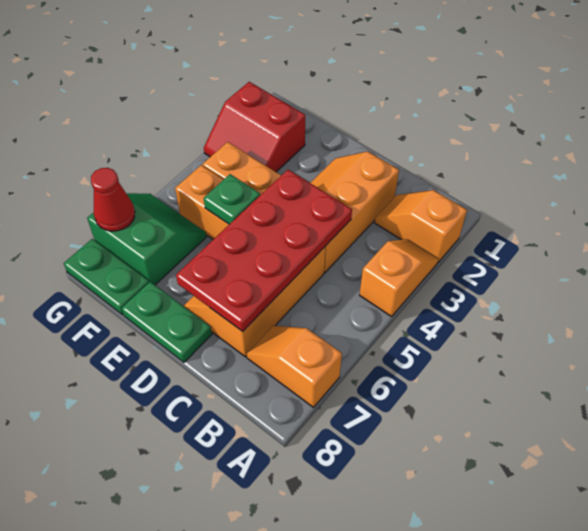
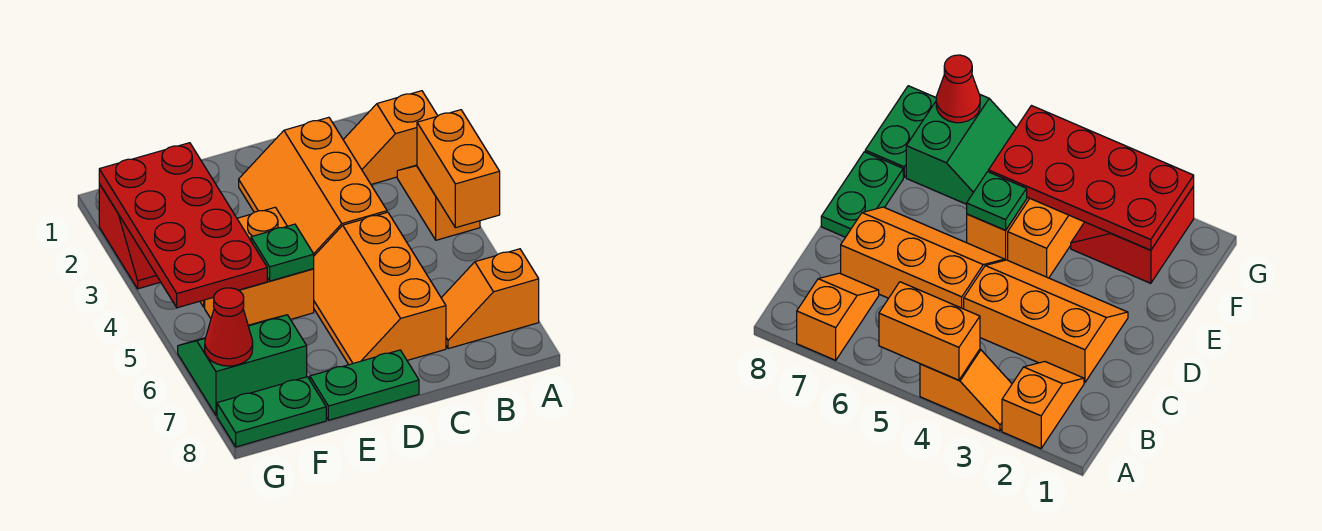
none -> orange brick A4:A5 level 2
red plate C4:D7 level 2 -> red plate F2:G5 level 2

